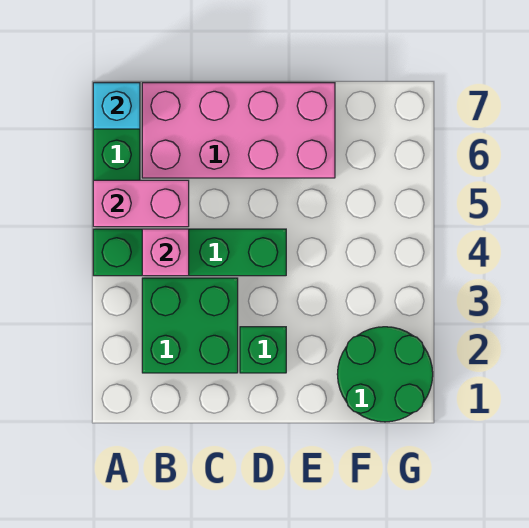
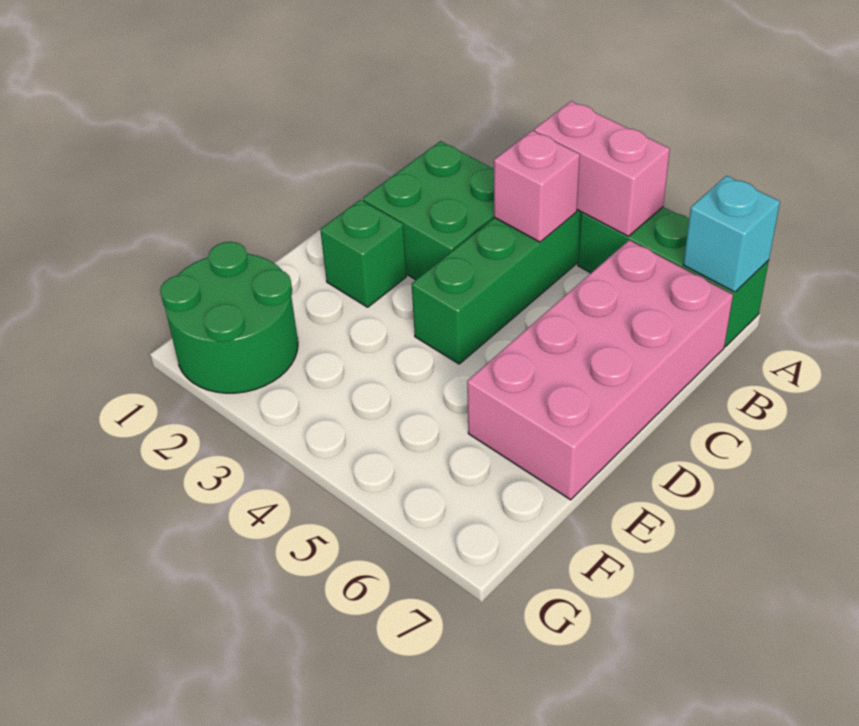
pink brick A5:B5 level 2 -> pink brick A4:A5 level 2

